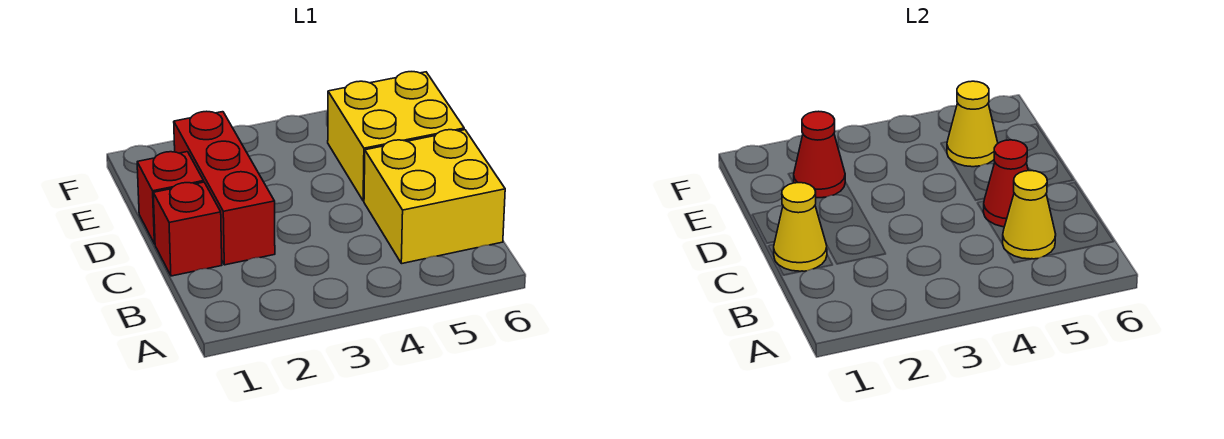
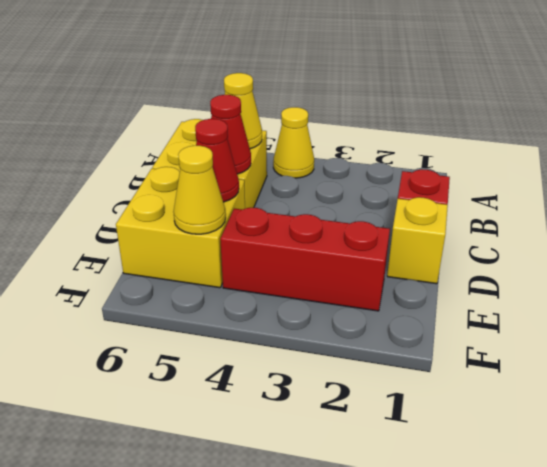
yellow cone C1 level 2 -> yellow cone A4 level 1
red brick C2:E2 level 1 -> red brick E2:E4 level 1
red brick D1 level 1 -> yellow brick D1 level 1
red cone E2 level 2 -> red cone D5 level 2

